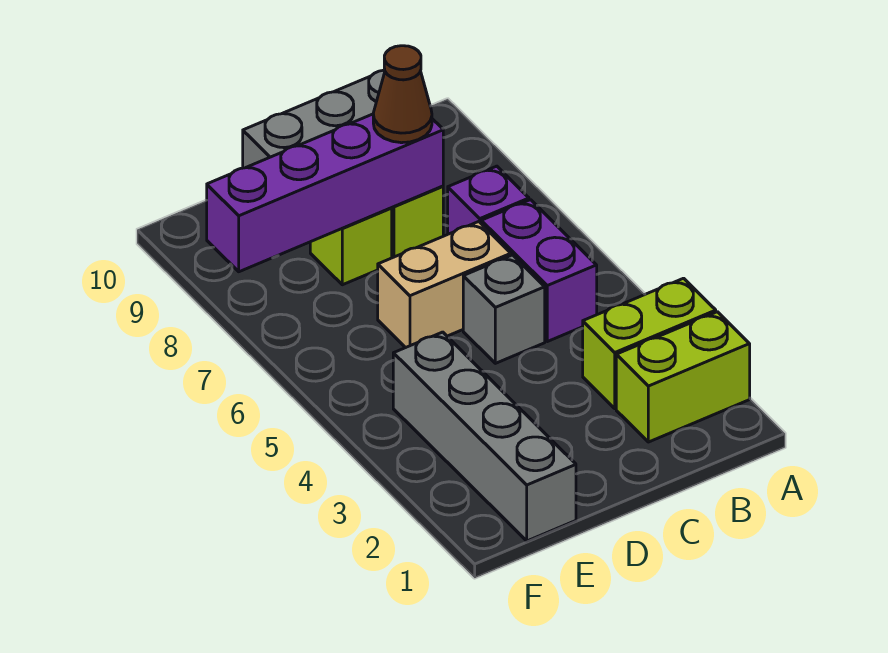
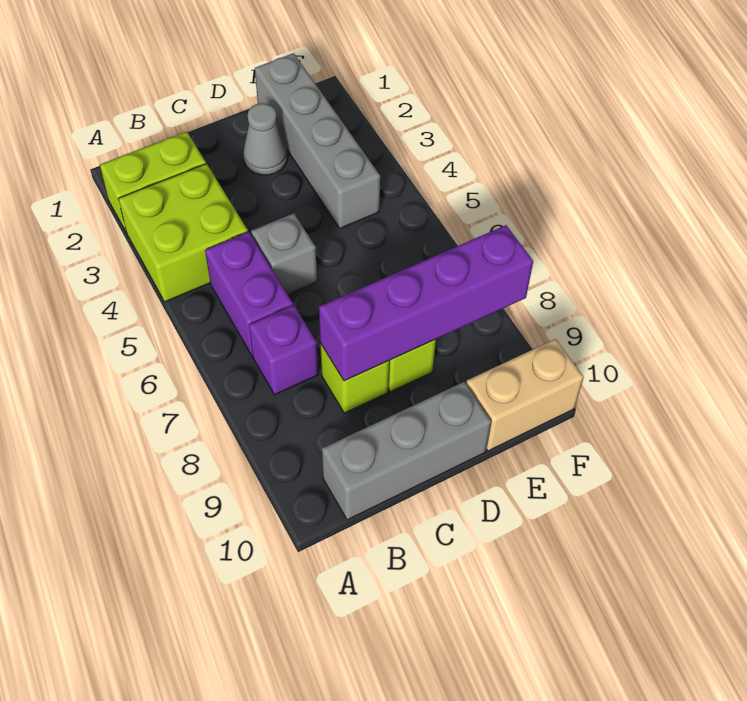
lime brick A3:B3 level 1 -> lime brick A3:B4 level 1
tan brick C6:D6 level 1 -> tan brick E10:F10 level 1
brown cone C8 level 3 -> none
none -> grey cone D2 level 1

